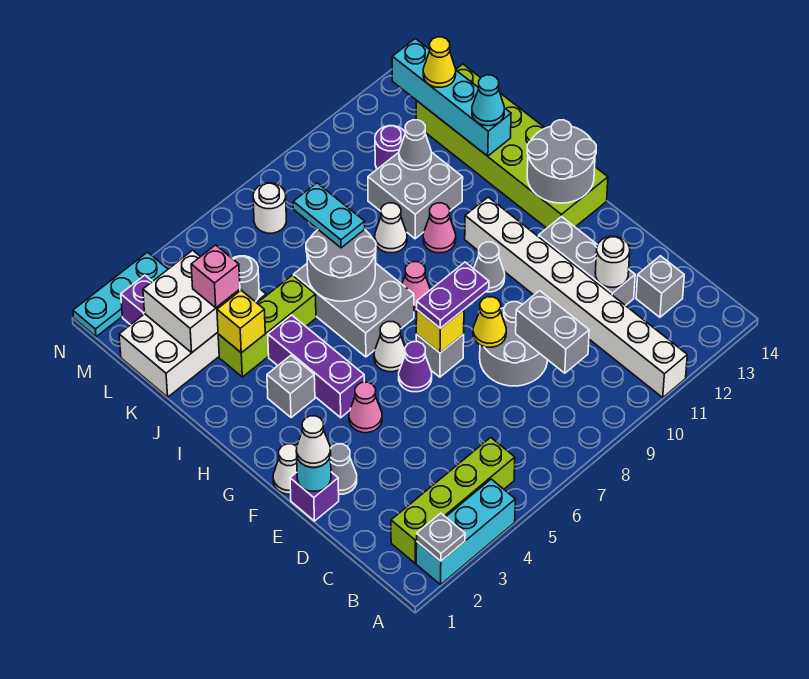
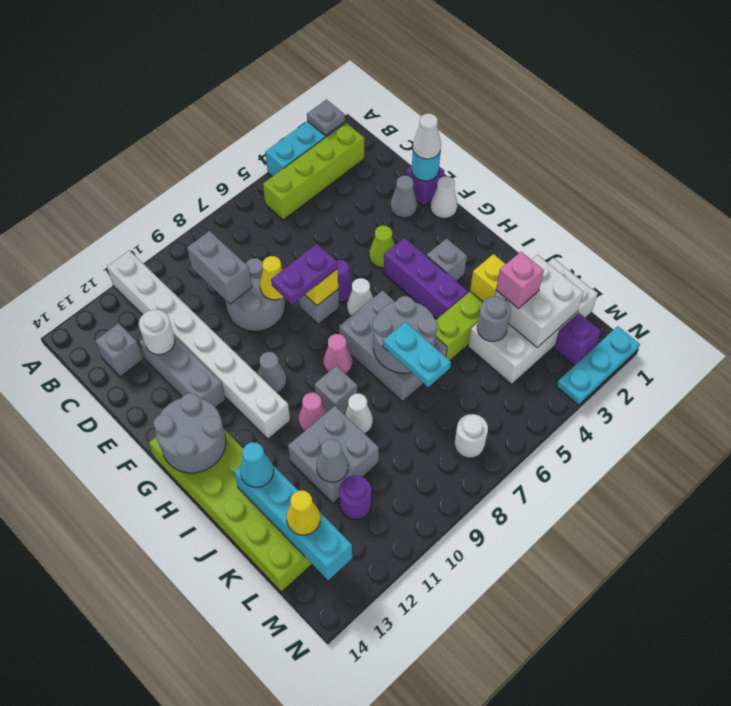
pink cone F4 level 1 -> lime cone F4 level 1
none -> grey brick I9 level 1

